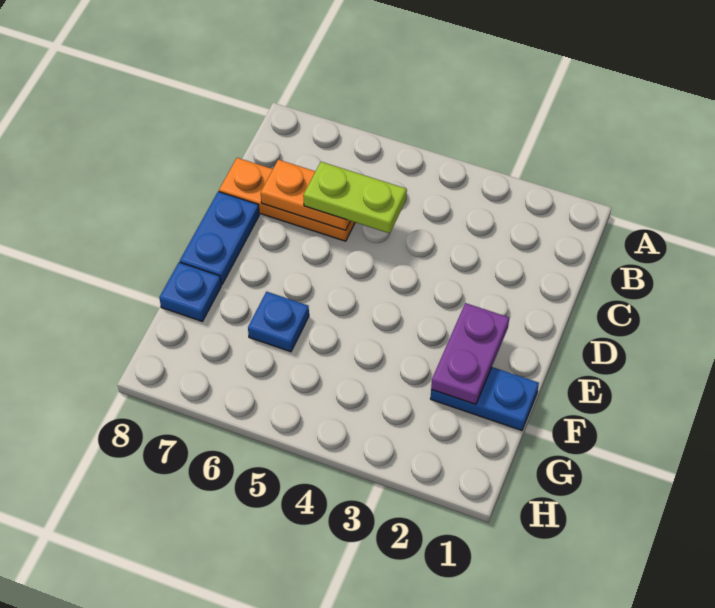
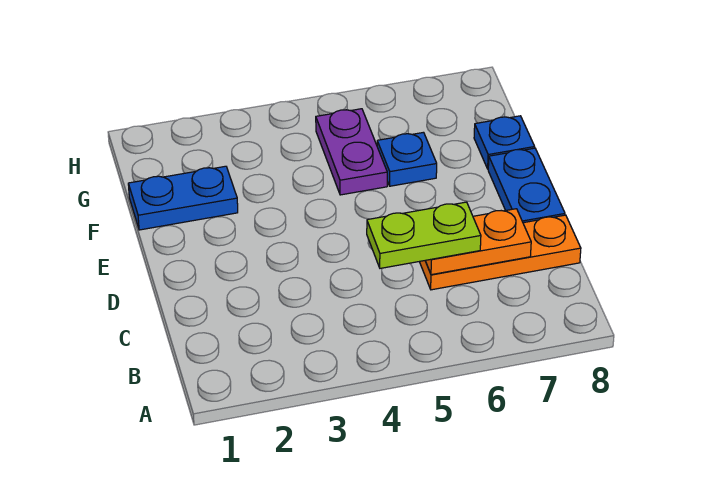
purple plate E2:F2 level 2 -> purple plate F5:G5 level 1

